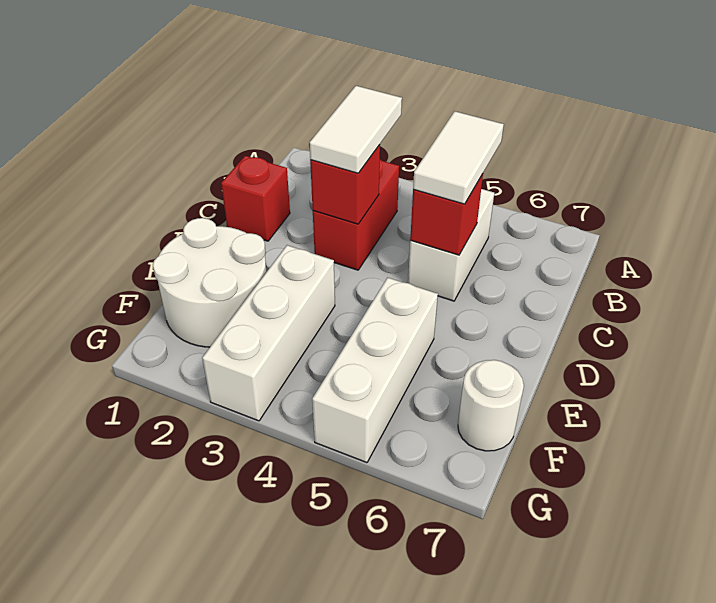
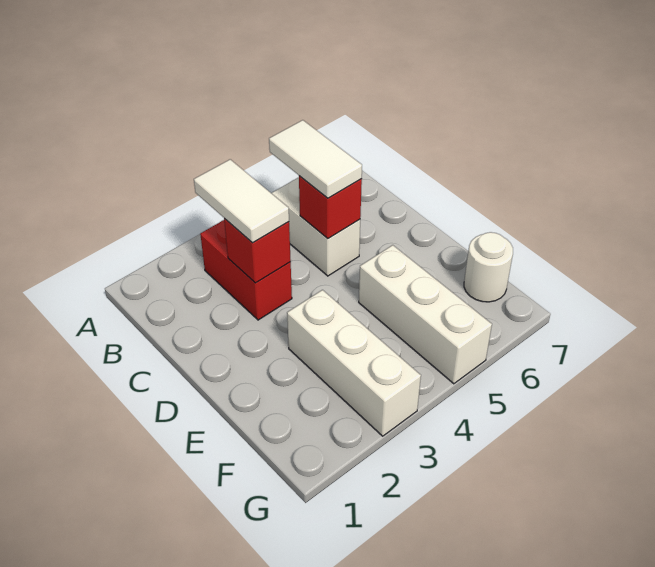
red brick C1 level 1 -> none
white round brick E1:F2 level 1 -> none

